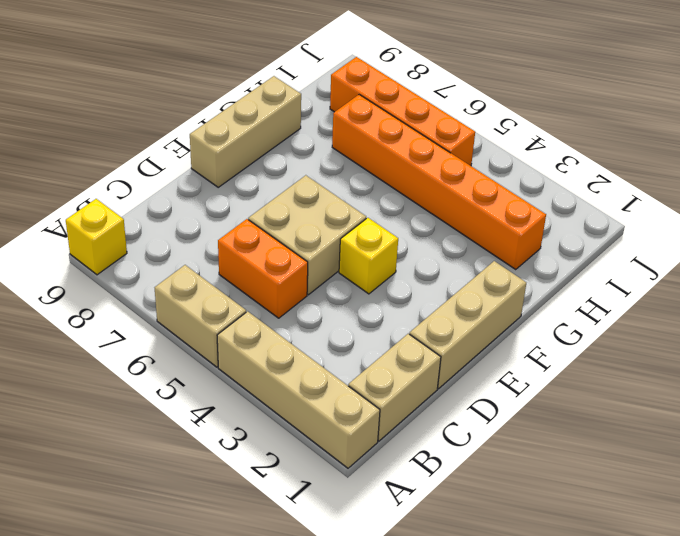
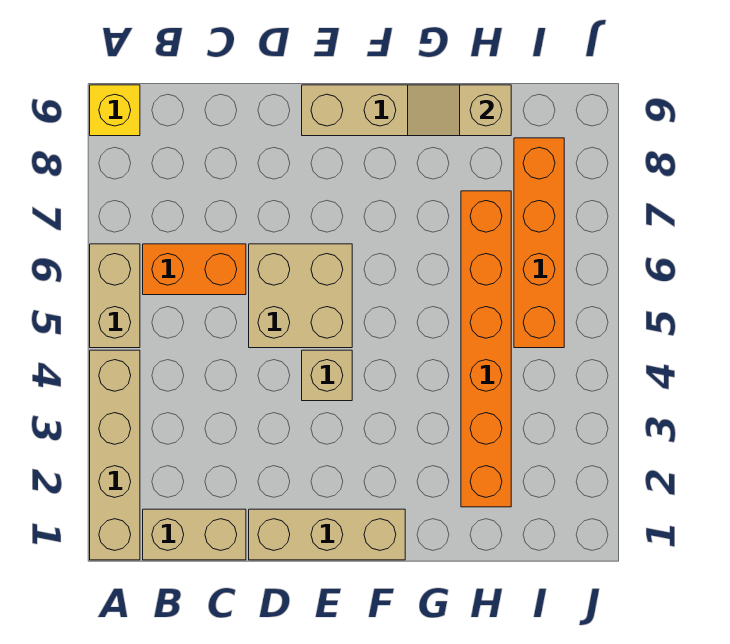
orange brick C5:C6 level 1 -> orange brick B6:C6 level 1
yellow brick E4 level 1 -> tan brick E4 level 1
none -> tan slope G9:H9 level 2 top H

